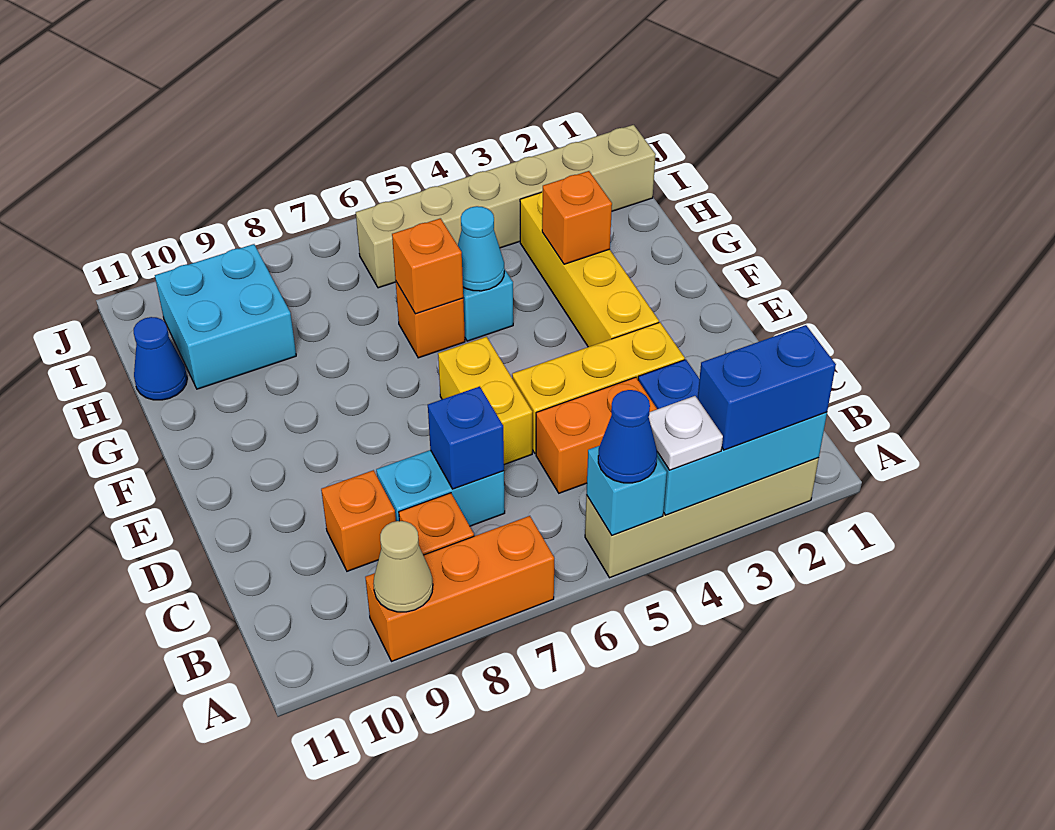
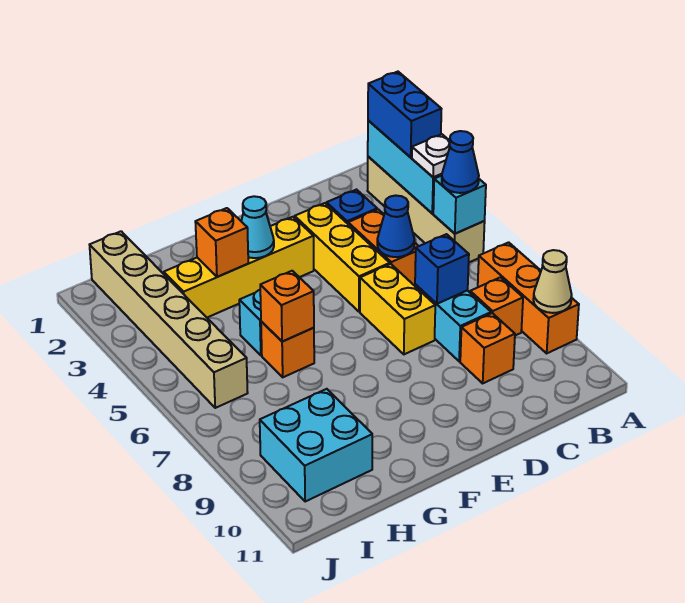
yellow brick D6:E6 level 1 -> yellow brick D6:D7 level 1
cyan cone G5 level 2 -> cyan cone F3 level 2
blue cone H11 level 1 -> blue cone C5 level 2

